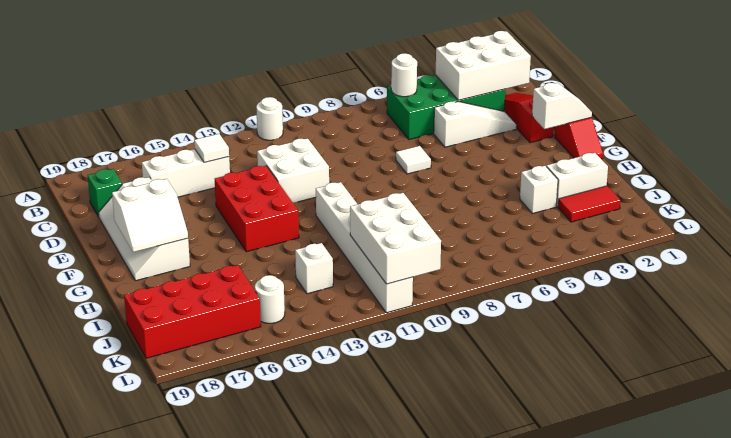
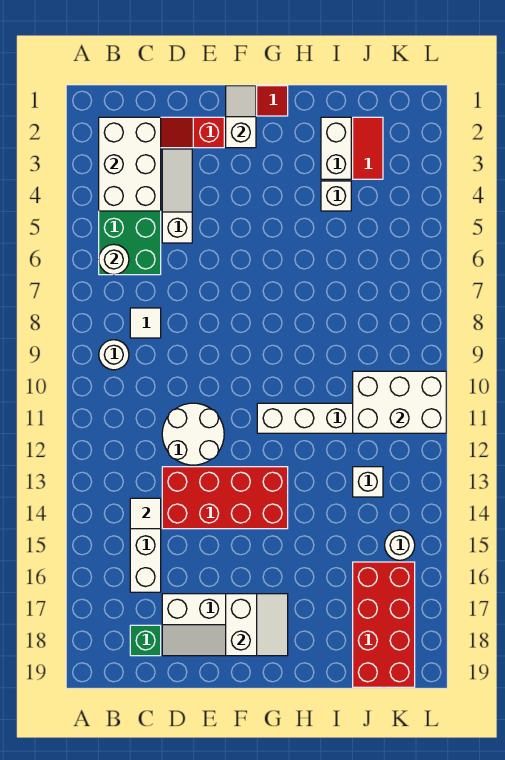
white round brick A11 level 1 -> white round brick B9 level 1
white brick D11:E12 level 1 -> white round brick D11:E12 level 1
white tile E7 level 1 -> white tile C8 level 1
red brick E13:G14 level 1 -> red brick D13:G14 level 1

